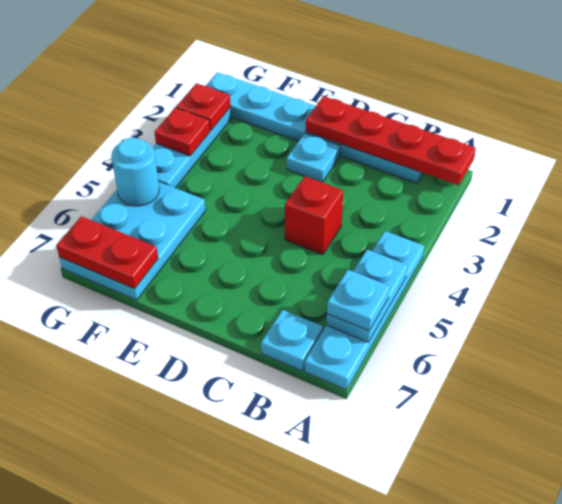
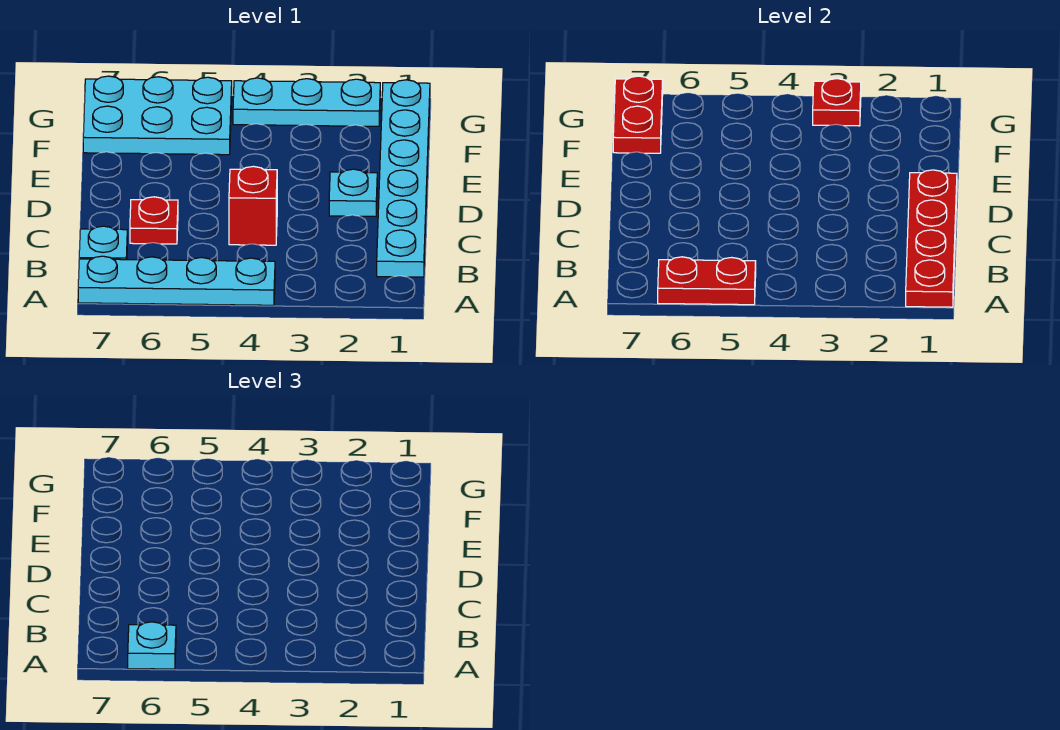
cyan plate A5:A6 level 2 -> red plate A5:A6 level 2
red plate G2 level 2 -> red plate C6 level 1
cyan round brick G5 level 2 -> none

